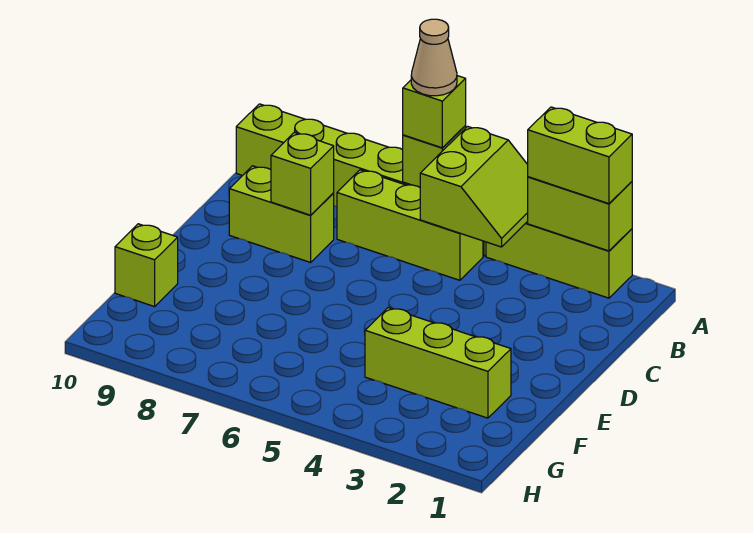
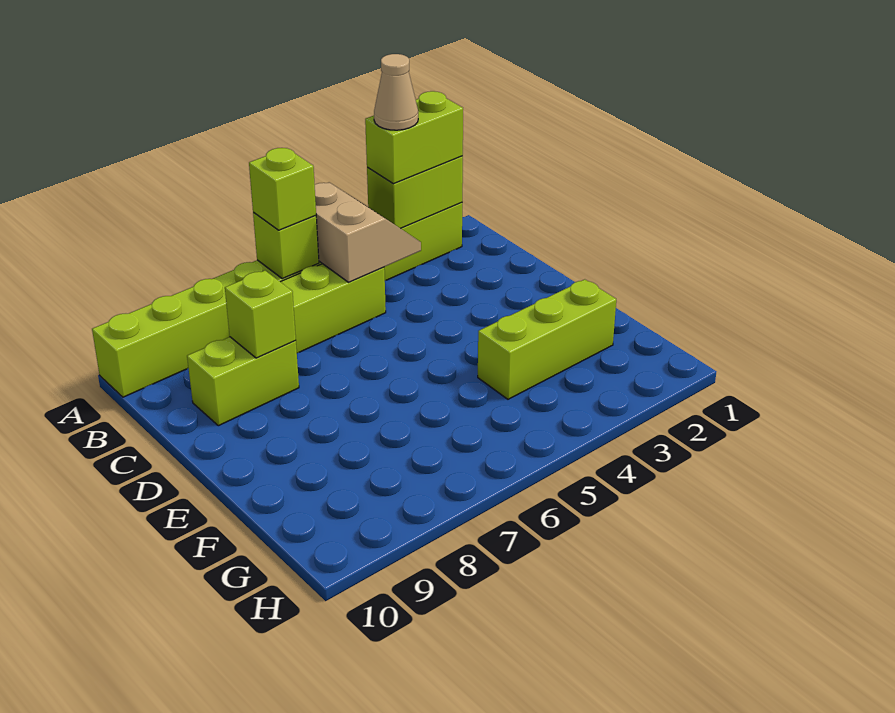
lime slope A4:B5 level 2 top 5 -> tan slope A4:B5 level 2 top 5
tan cone A6 level 4 -> tan cone A3 level 4
lime brick F10 level 1 -> none

